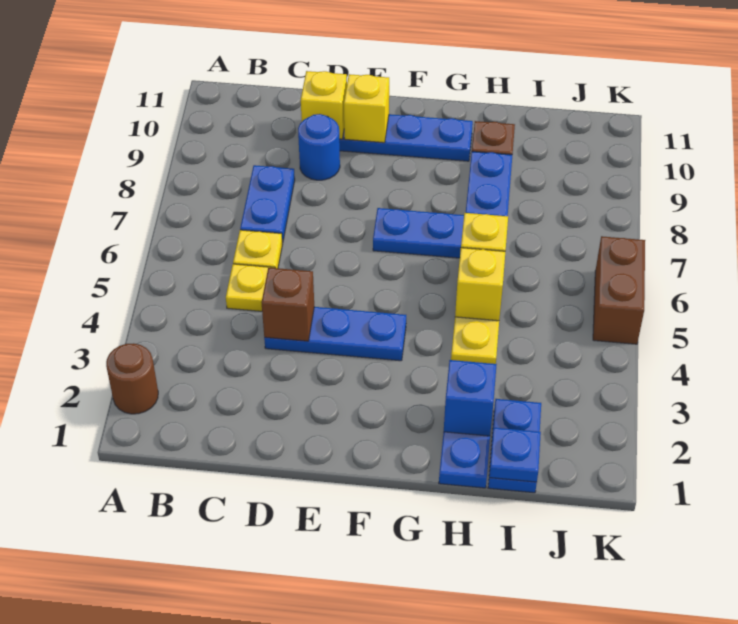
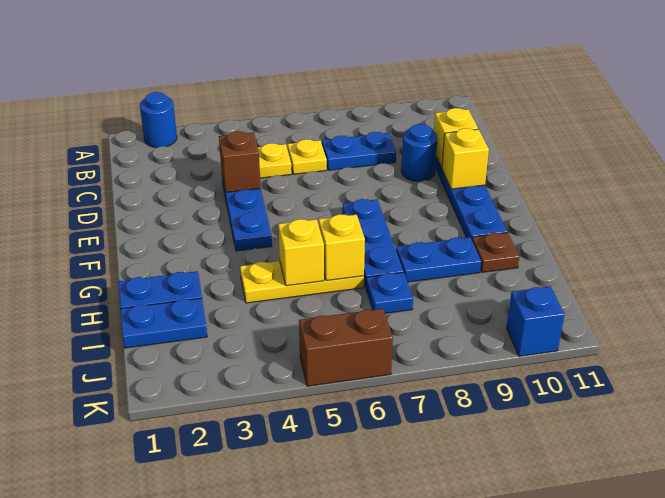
brown round brick A2 level 1 -> blue round brick A2 level 1
blue brick H2 level 2 -> blue brick K10 level 1
blue plate I1 level 2 -> blue plate I7 level 1

